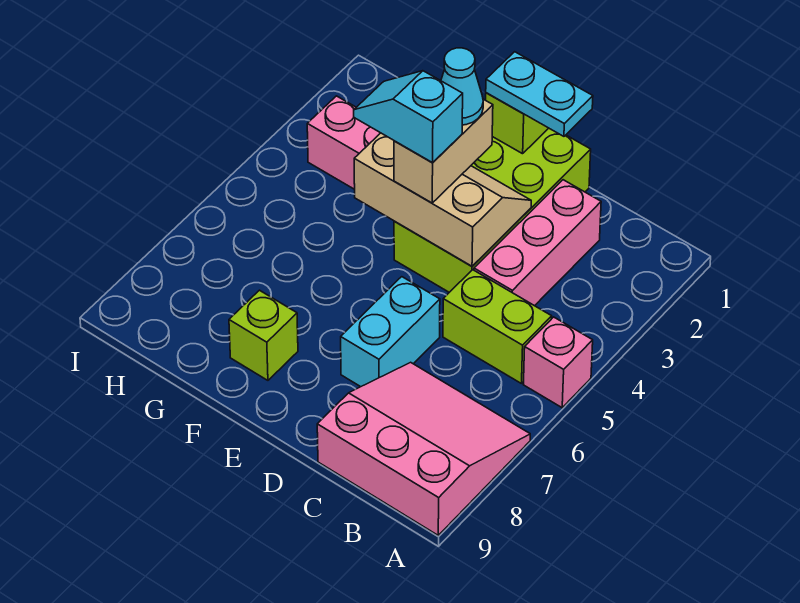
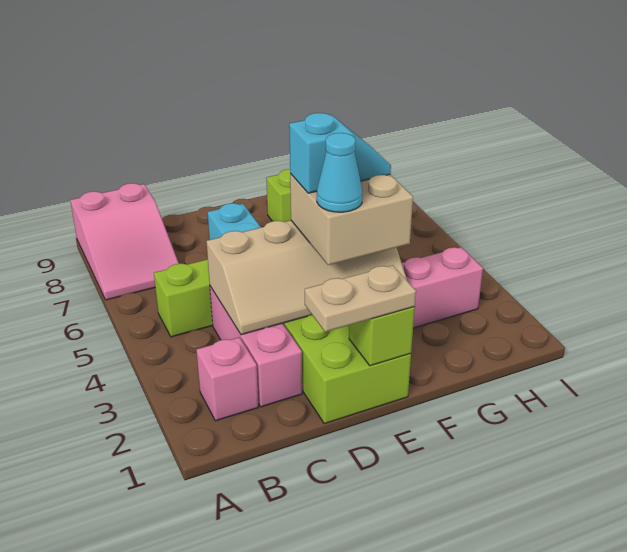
pink brick A5 level 1 -> pink brick B2 level 1
pink slope A7:C9 level 1 top 9 -> pink slope A7:B9 level 1 top 9
cyan plate D1:E1 level 3 -> tan plate D1:E1 level 3
tan slope D3:F4 level 2 top 4 -> tan slope C3:F4 level 2 top 4
tan brick E3:E4 level 3 -> tan brick E3:F4 level 3

